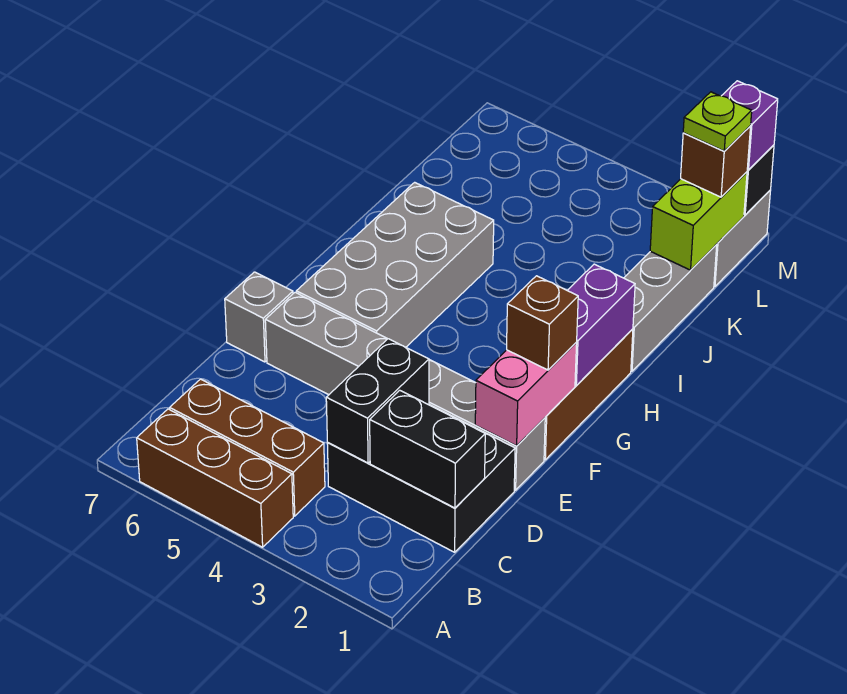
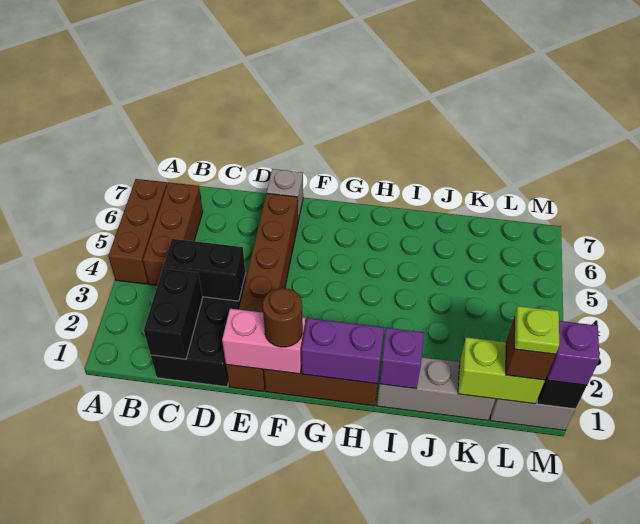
grey brick E1:E6 level 1 -> brown brick E1:E6 level 1
brown brick F1 level 3 -> brown round brick F1 level 3
grey brick F5:I6 level 1 -> none
none -> purple brick I1 level 2

